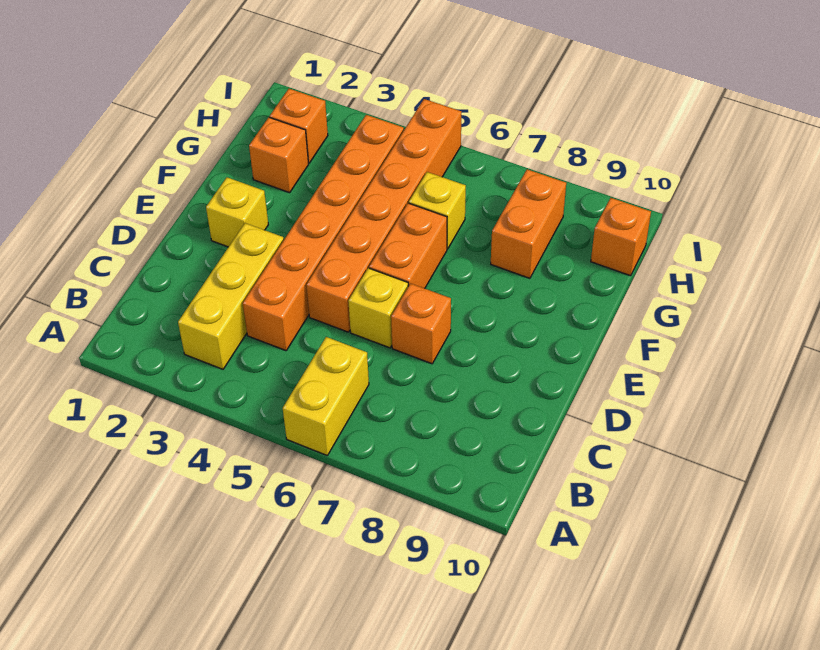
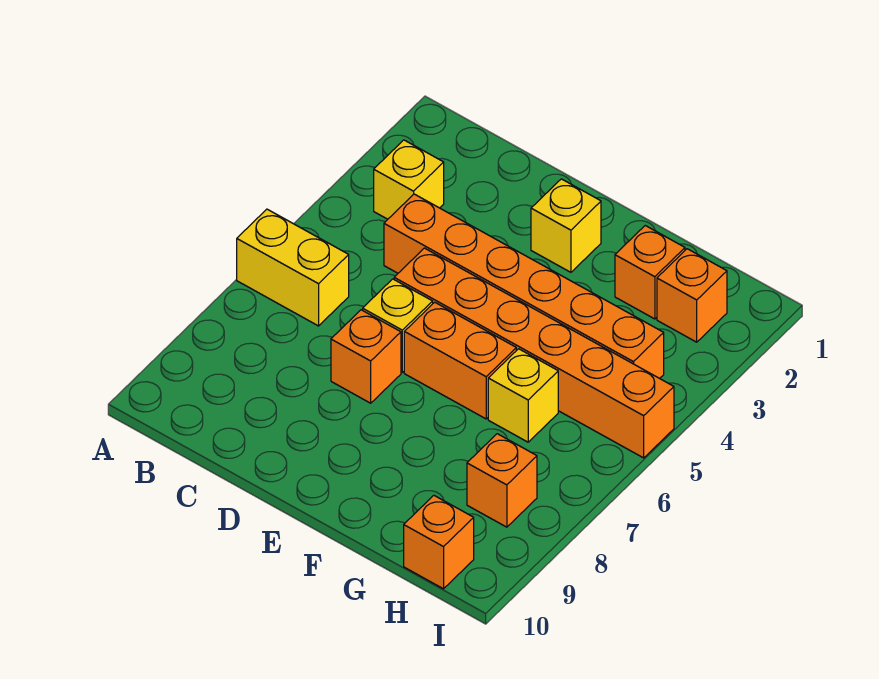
yellow brick B3:D3 level 1 -> yellow brick B3 level 1
orange brick G8:H8 level 1 -> orange brick H8 level 1

